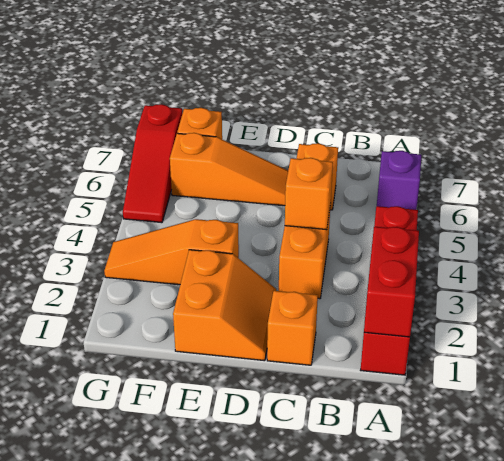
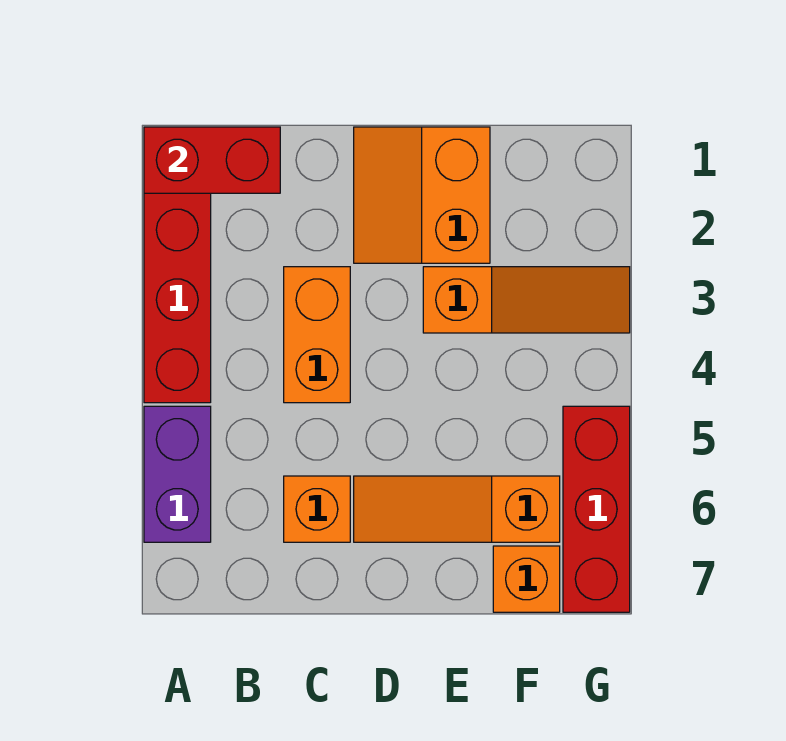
red brick A1:A2 level 2 -> red brick A1:B1 level 2
purple brick A6 level 1 -> purple brick A5:A6 level 1
orange brick C1 level 1 -> none
orange brick C4 level 2 -> none
red slope G5:G7 level 1 top 7 -> red brick G5:G7 level 1

